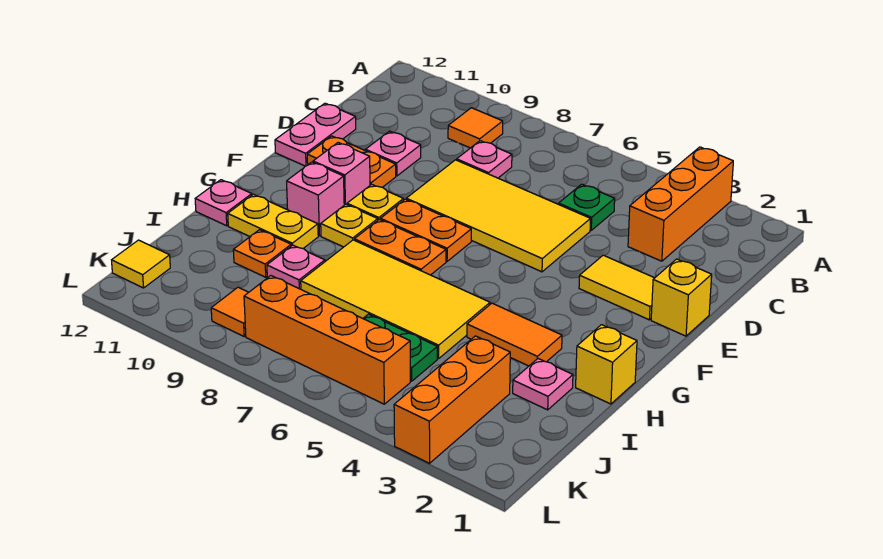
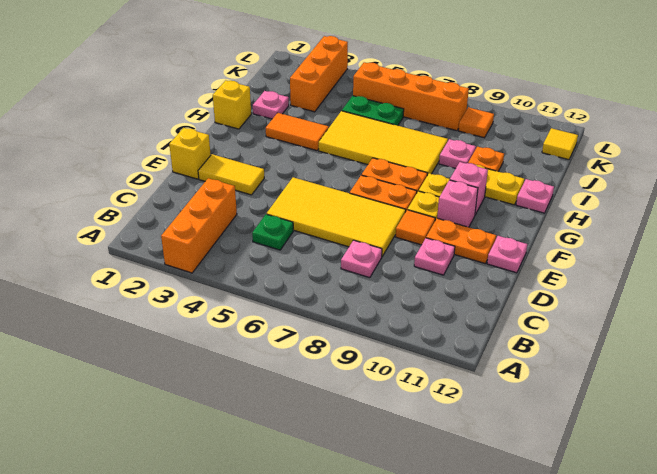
orange tile B9 level 1 -> orange tile E9 level 1
pink plate D12:E12 level 1 -> pink plate E12 level 1

